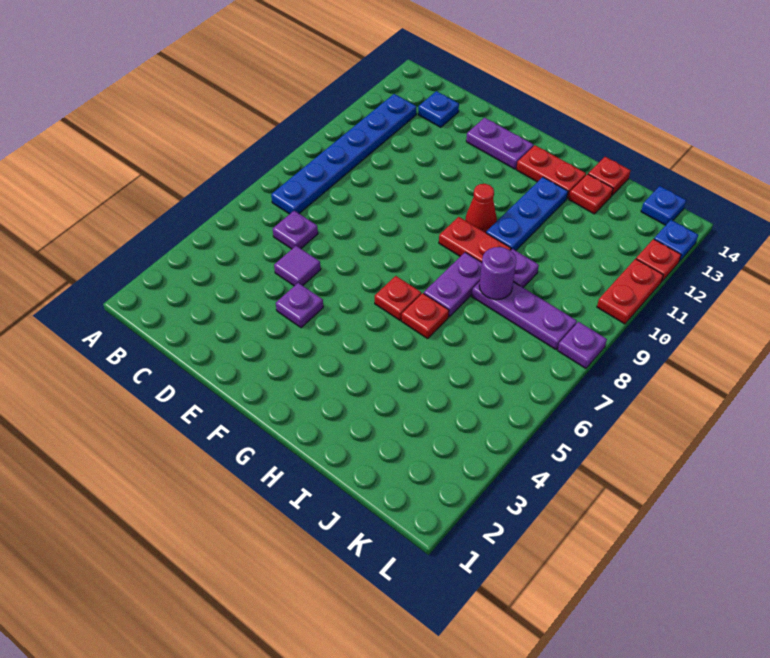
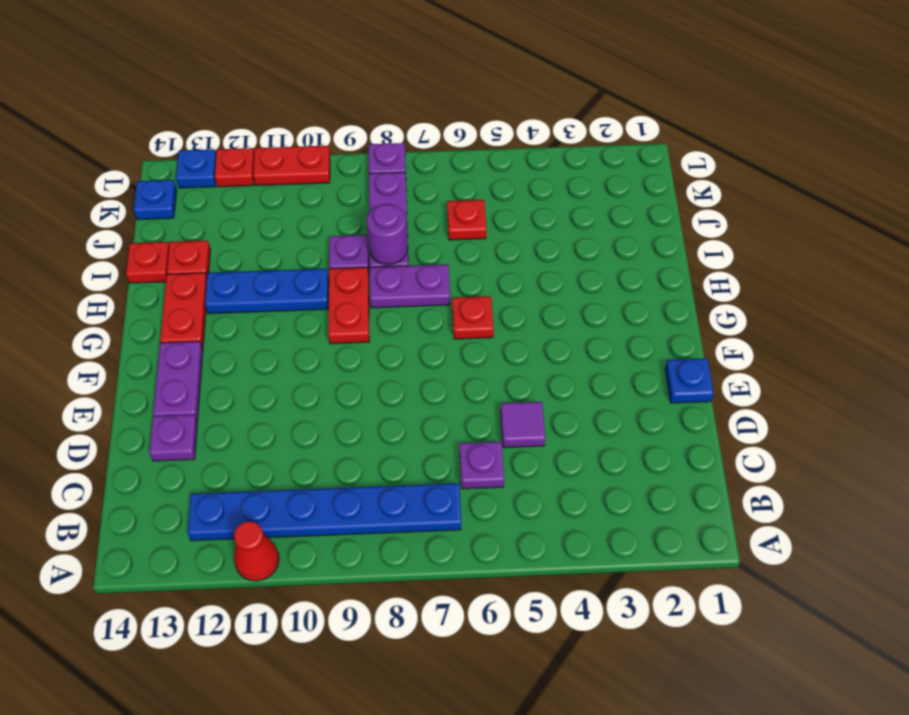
blue plate C13 level 1 -> blue plate E1 level 1
purple plate E4 level 1 -> purple plate D13 level 1
red cone G10 level 1 -> red cone A11 level 1
red plate H6 level 1 -> red plate J6 level 1

